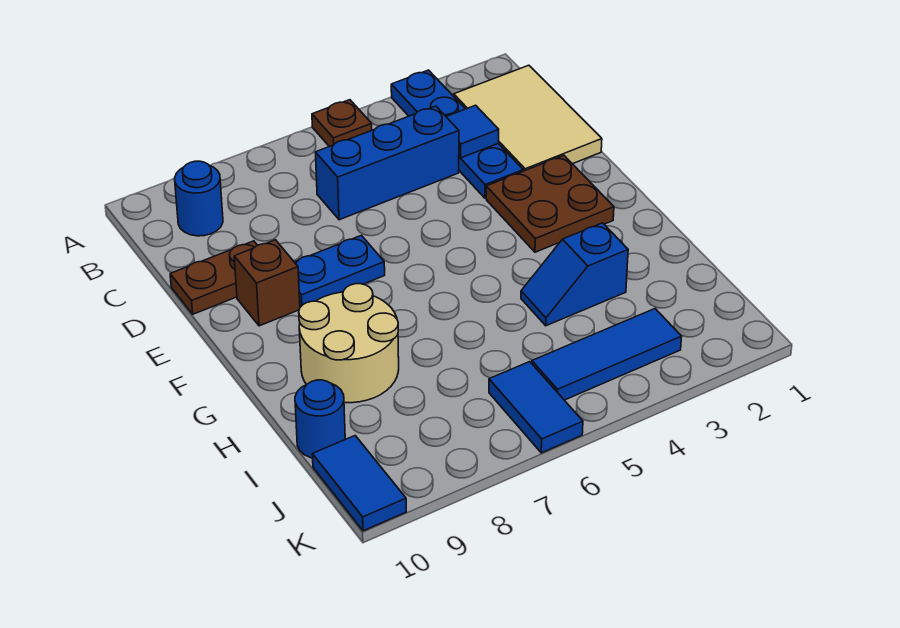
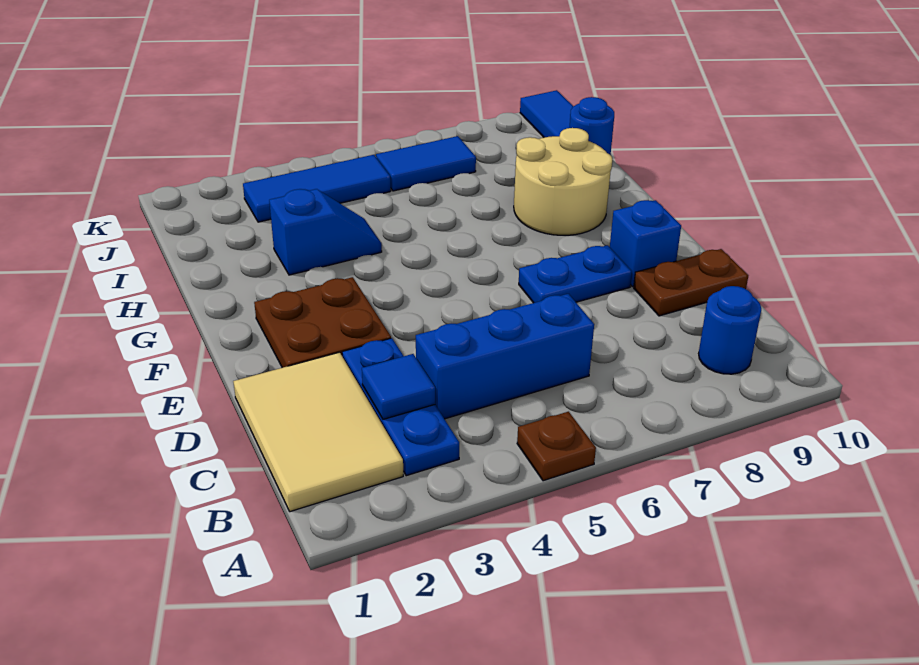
blue plate A3:D3 level 1 -> blue plate B3:D3 level 1
brown brick E9 level 1 -> blue brick E9 level 1
blue tile J6:K6 level 1 -> blue tile J6:J7 level 1

